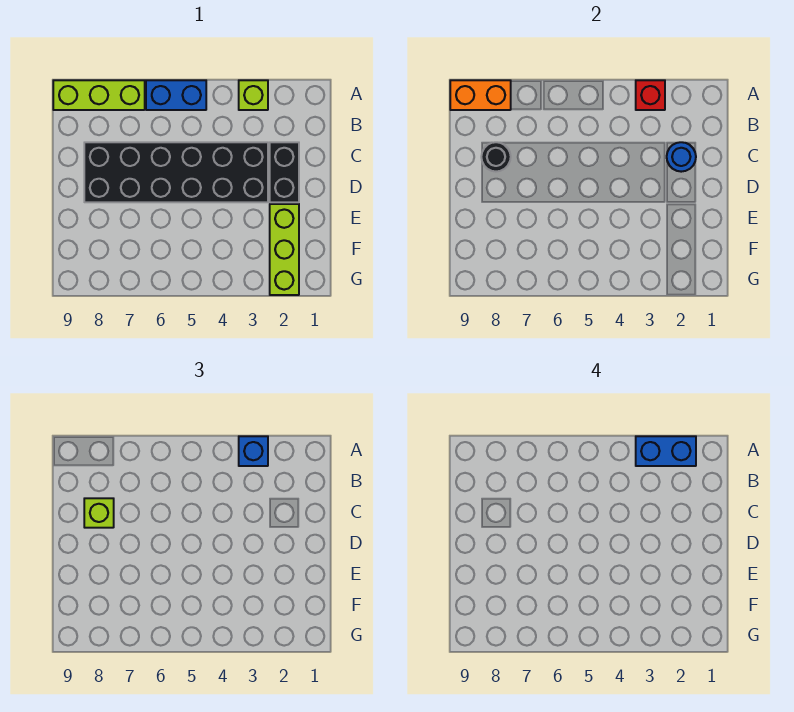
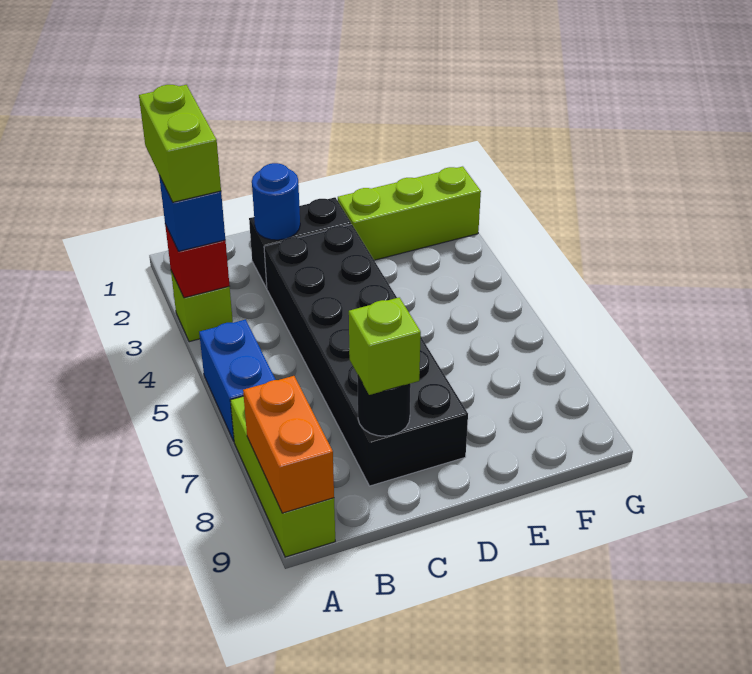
blue brick A2:A3 level 4 -> lime brick A2:A3 level 4

